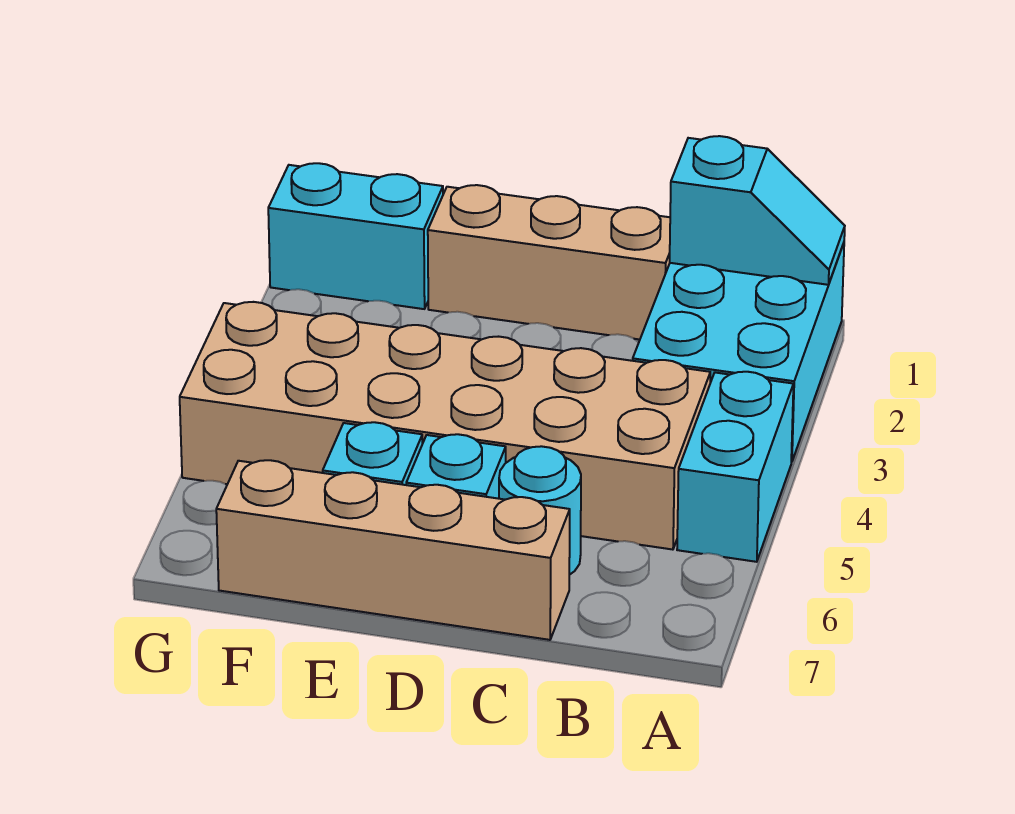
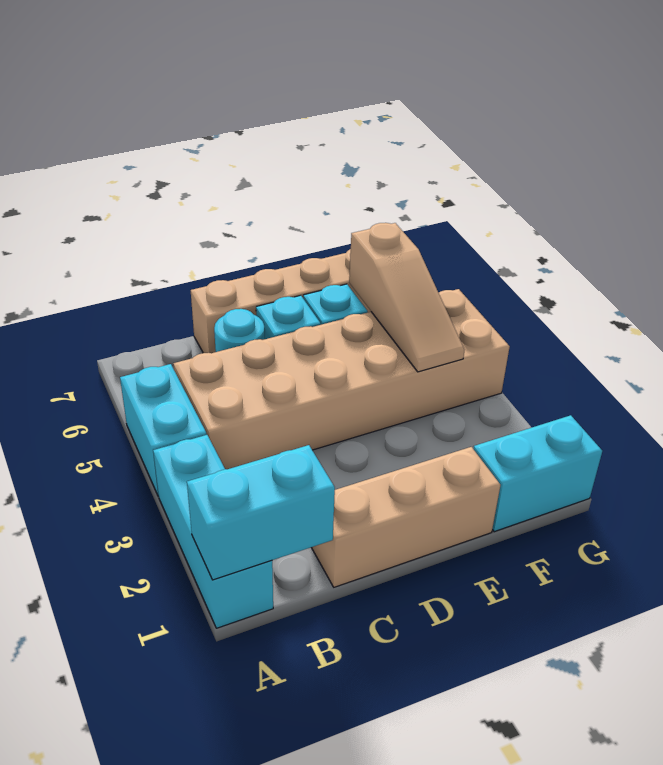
cyan brick A1:B3 level 1 -> cyan brick A1:A3 level 1
cyan slope A1:B1 level 2 top B -> cyan brick A1:B1 level 2
none -> tan slope F4:F6 level 2 top 6

